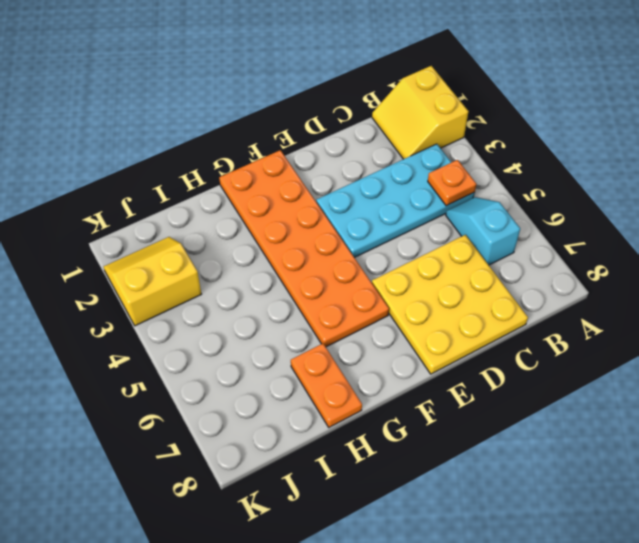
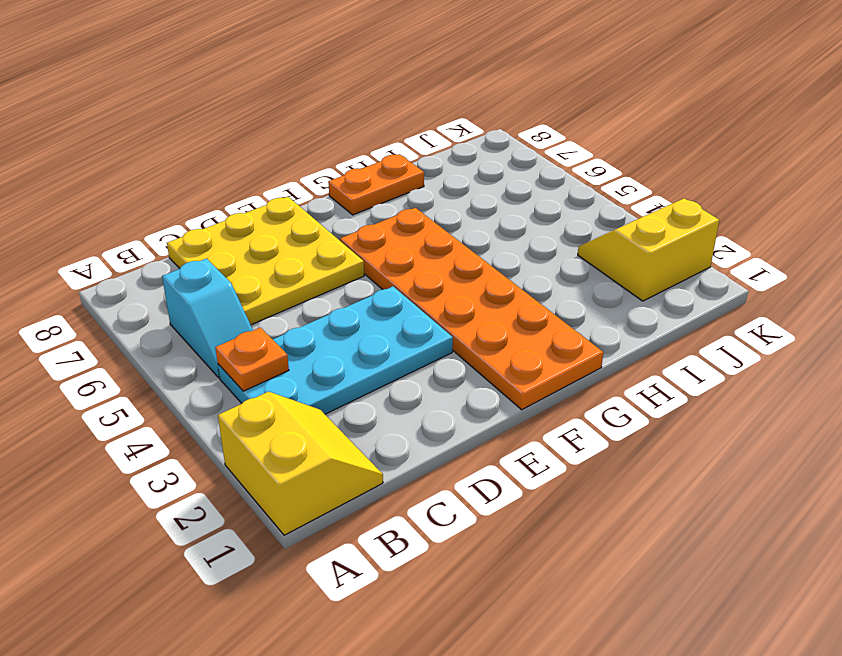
orange plate H7:H8 level 1 -> orange plate G8:H8 level 1
yellow slope J2:K3 level 1 top 3 -> yellow slope J2:K3 level 1 top 2

